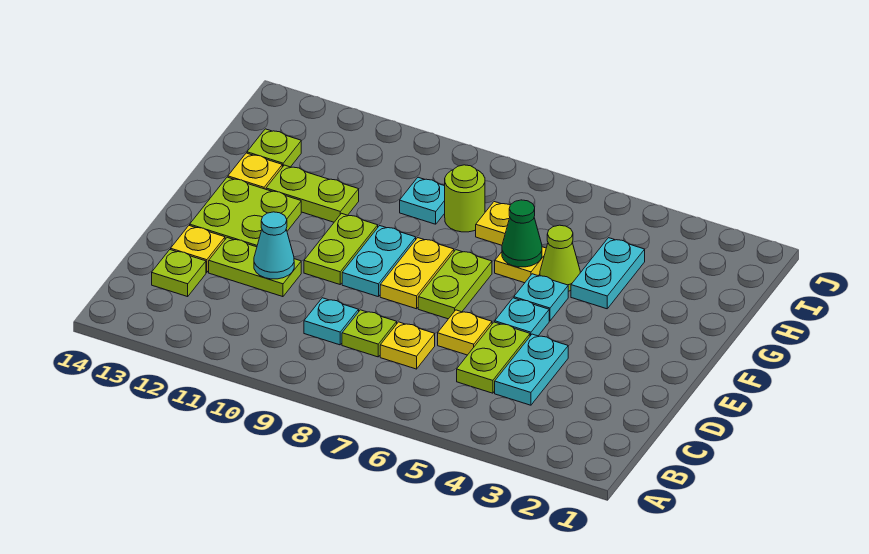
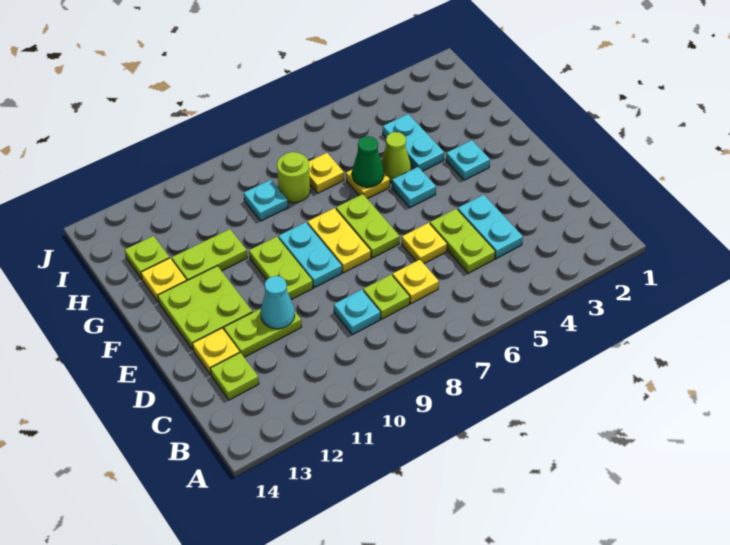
cyan plate E5 level 1 -> cyan plate F3 level 1

